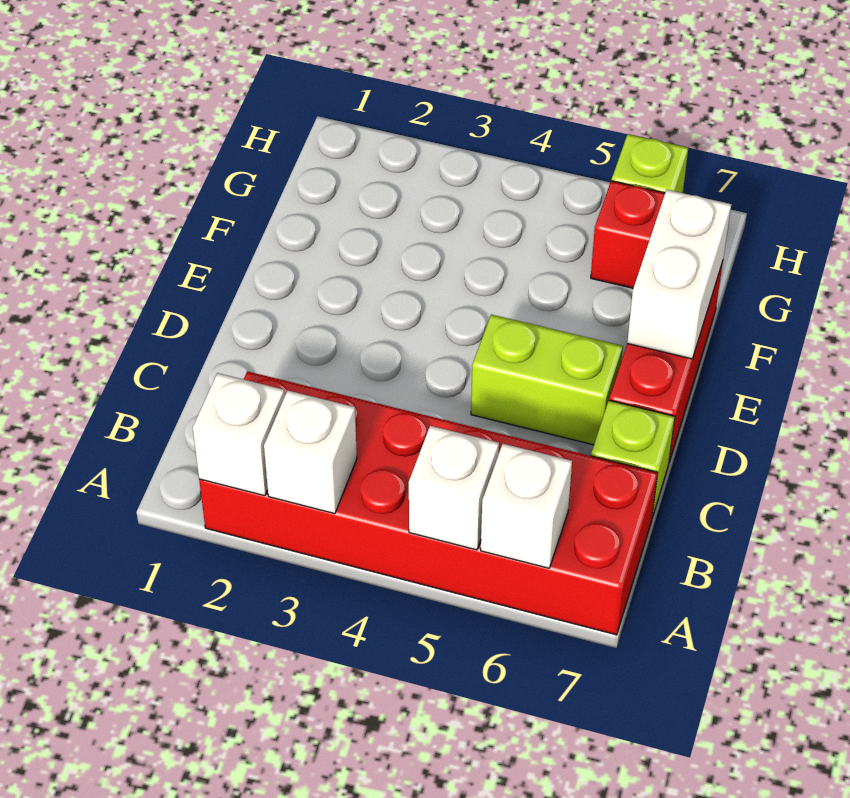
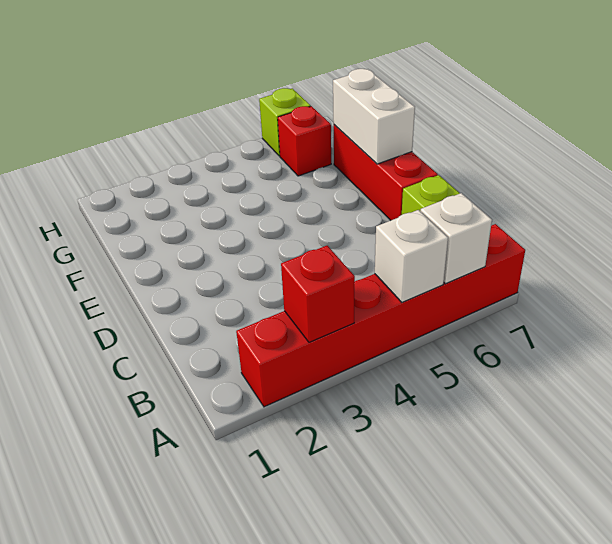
red brick A2:B7 level 1 -> red brick A2:A7 level 1
white brick A2 level 2 -> none
white brick A3 level 2 -> red brick A3 level 2
lime brick D5:D6 level 1 -> none

